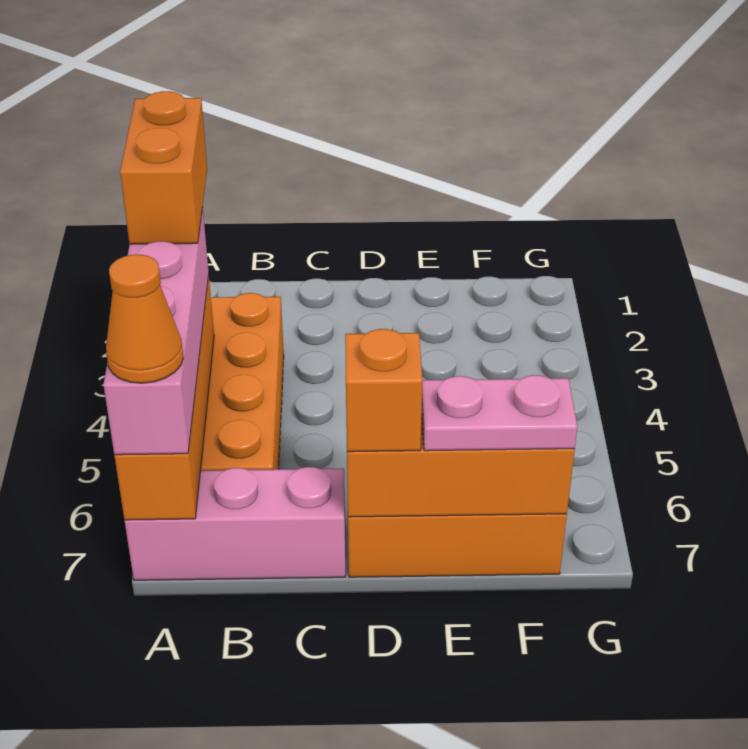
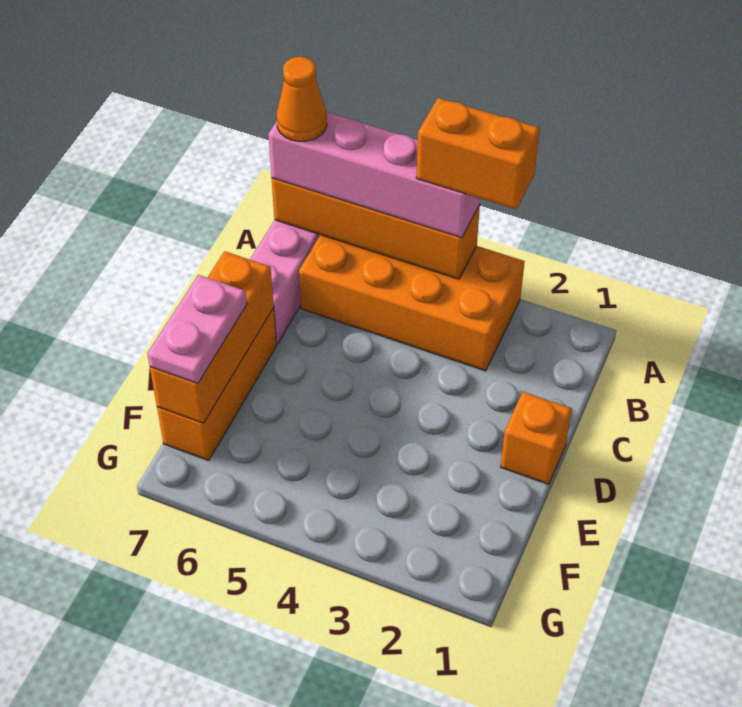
orange brick D7 level 3 -> orange brick D1 level 1

